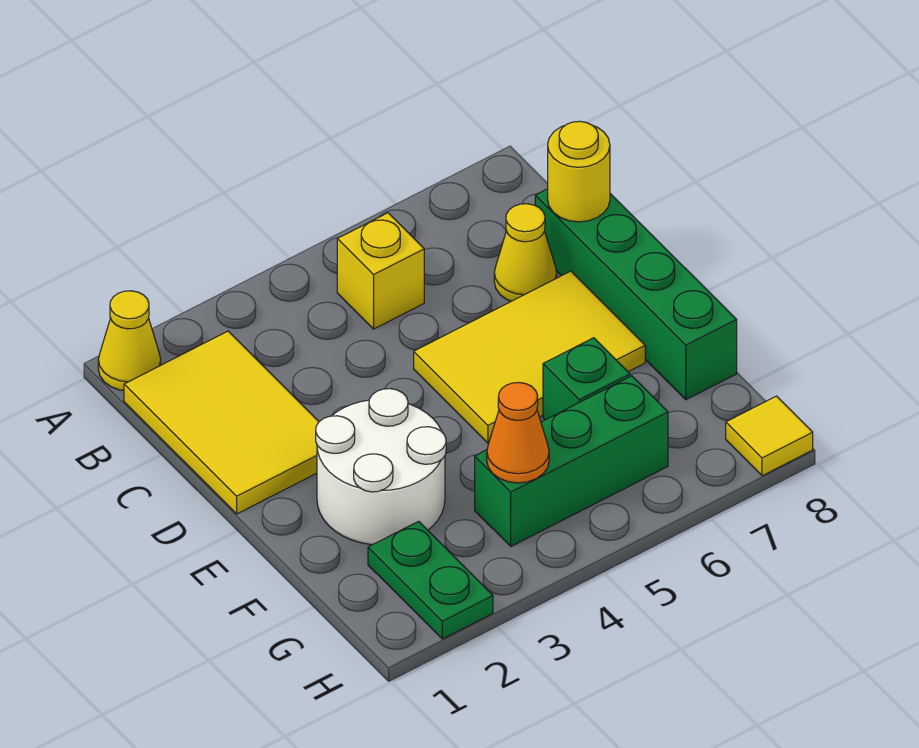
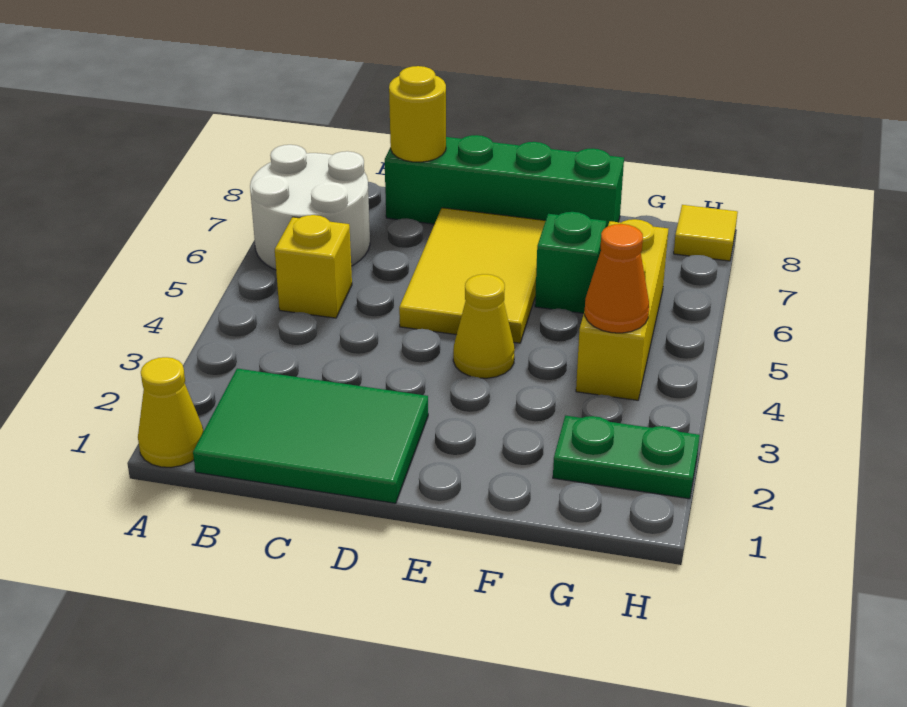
yellow tile B1:D2 level 1 -> green tile B1:D2 level 1
yellow cone C7 level 1 -> yellow cone E4 level 1
white round brick E2:F3 level 1 -> white round brick A6:B7 level 1
green brick G4:G6 level 1 -> yellow brick G4:G6 level 1

